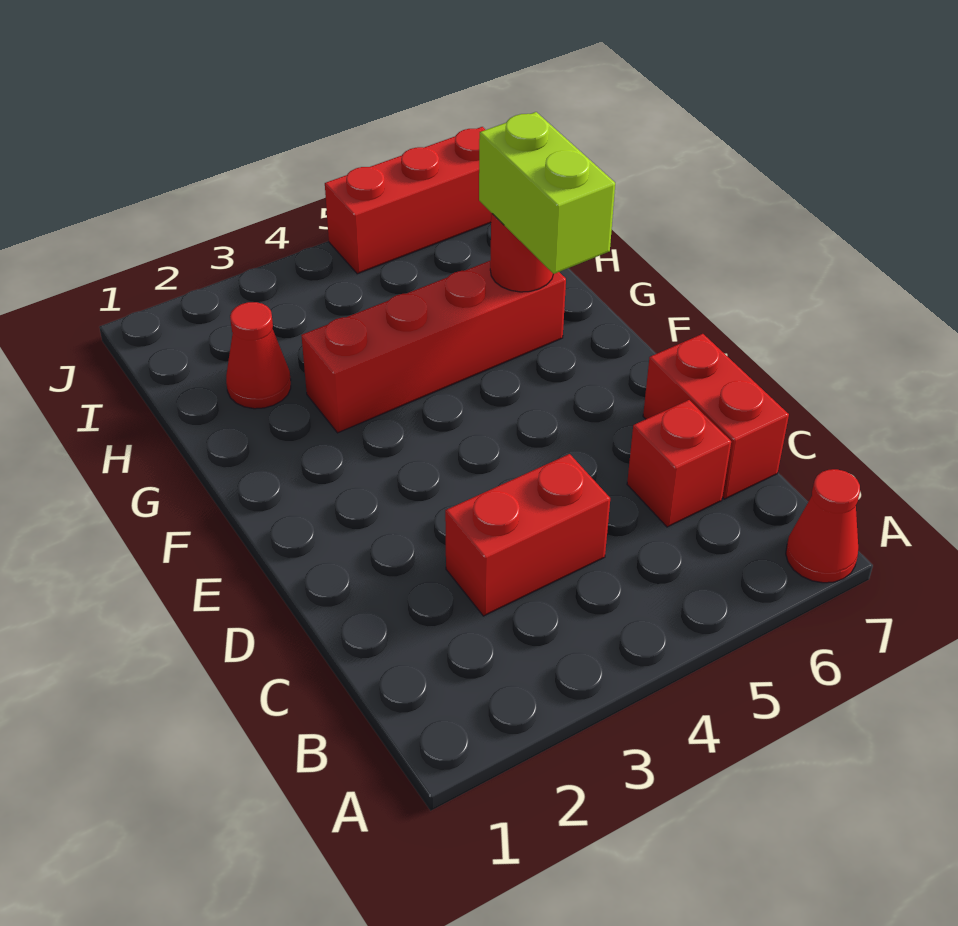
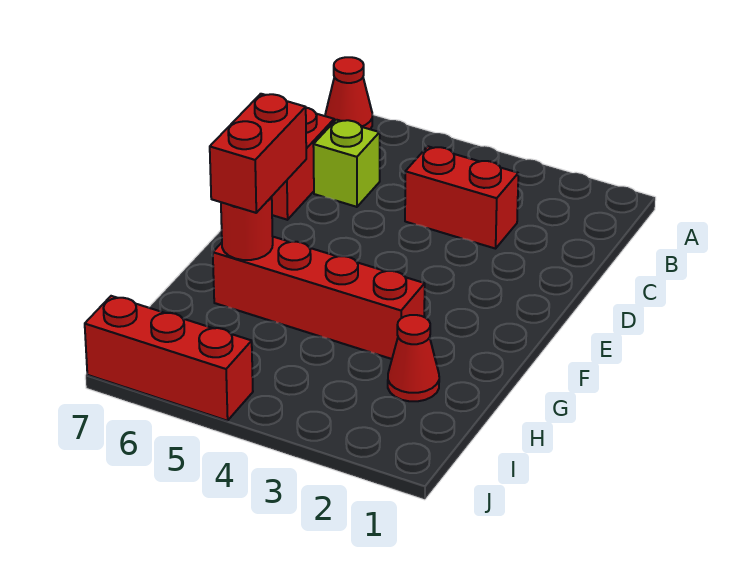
red brick C6 level 1 -> lime brick C6 level 1
lime brick F6:G6 level 3 -> red brick F6:G6 level 3

